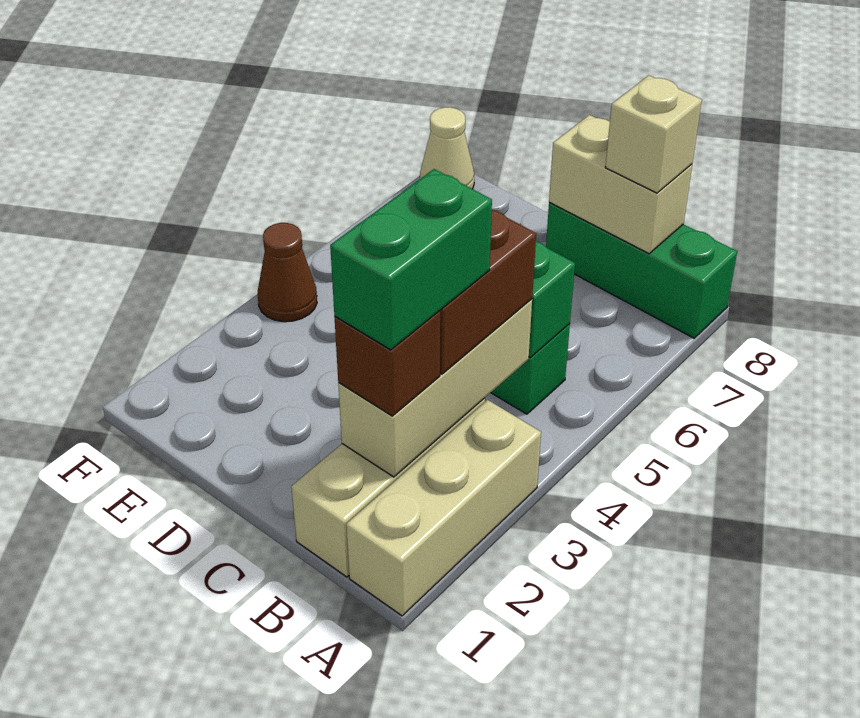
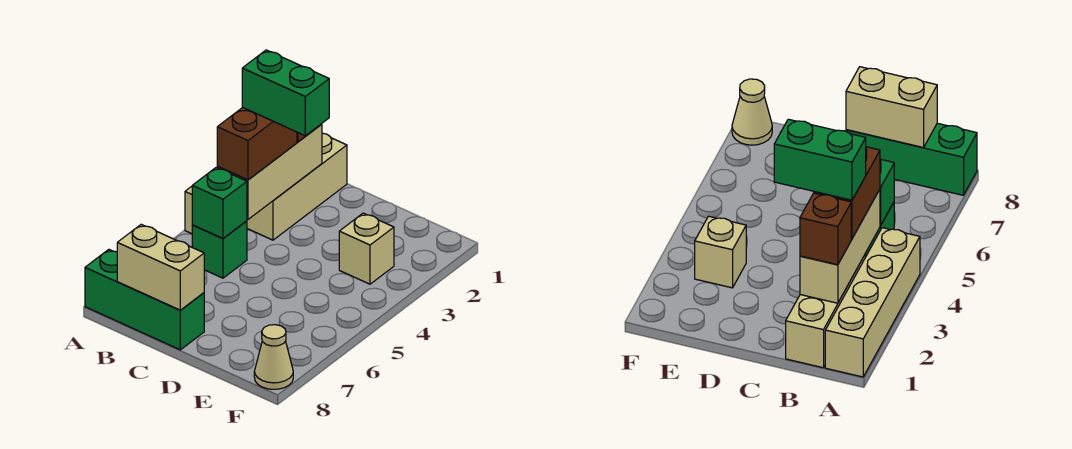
tan brick A1:A3 level 1 -> tan brick A1:A4 level 1
green brick B2:B3 level 4 -> green brick B3:C3 level 4
tan brick B8 level 3 -> tan brick E3 level 1
brown cone F4 level 1 -> none

